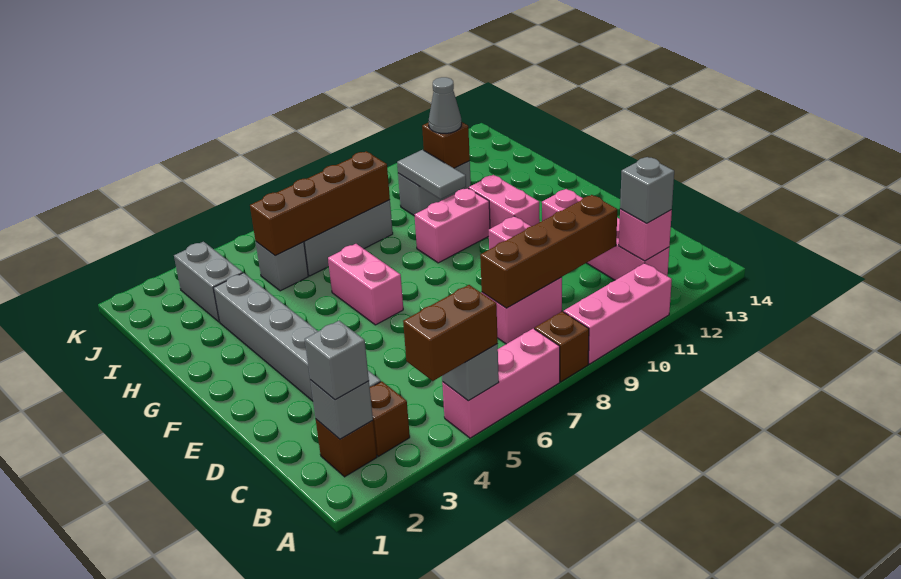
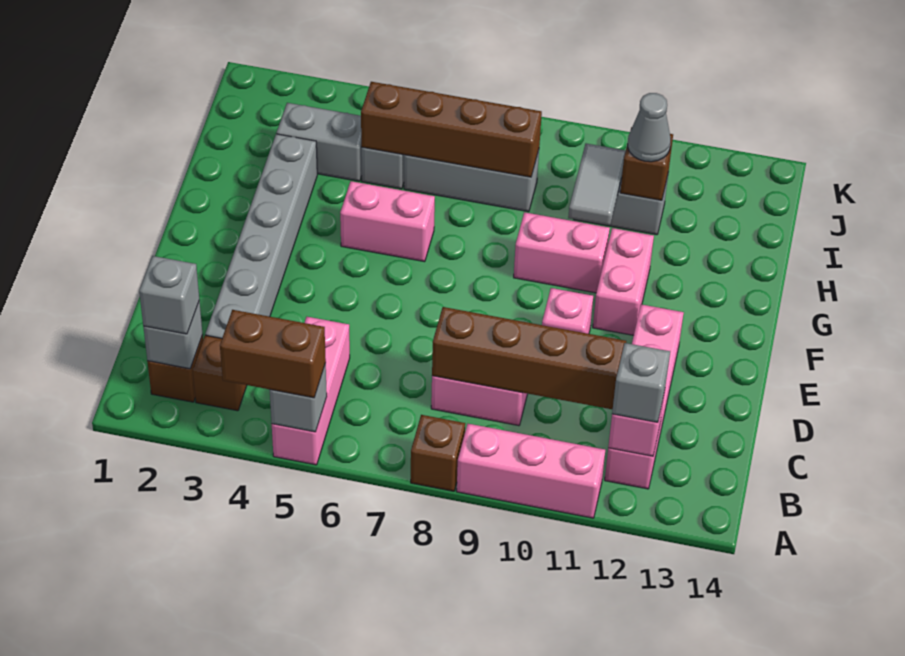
pink brick A5:A7 level 1 -> pink brick A5:C5 level 1
pink brick F6:G6 level 1 -> pink brick G5:G6 level 1
grey brick I3:J3 level 1 -> grey brick I3:I4 level 1

